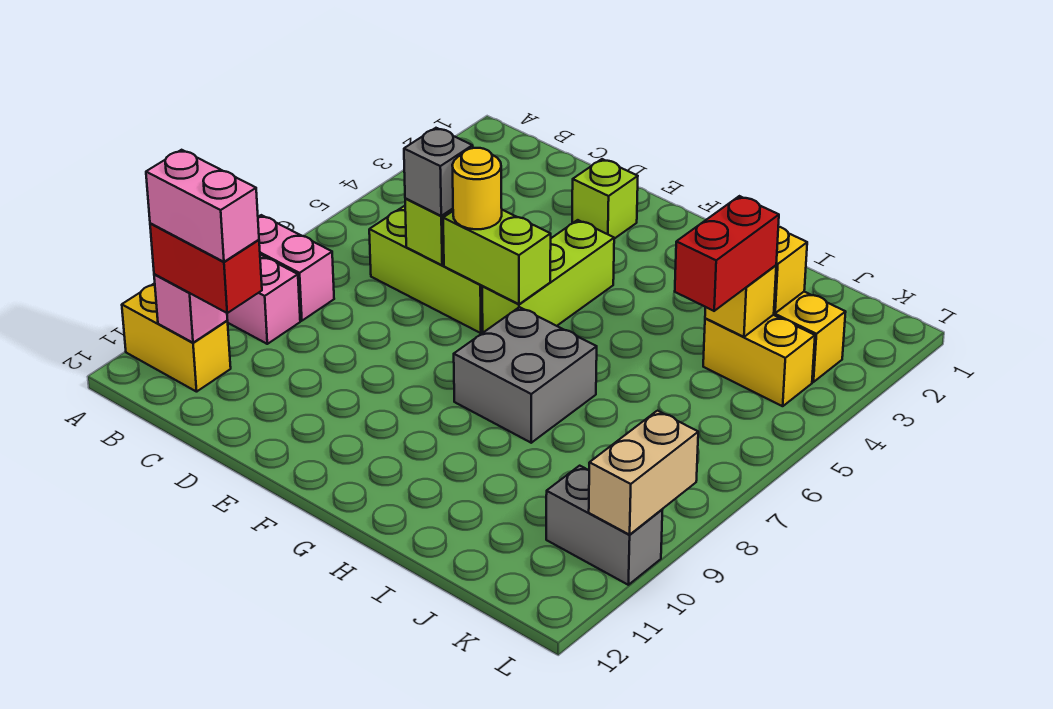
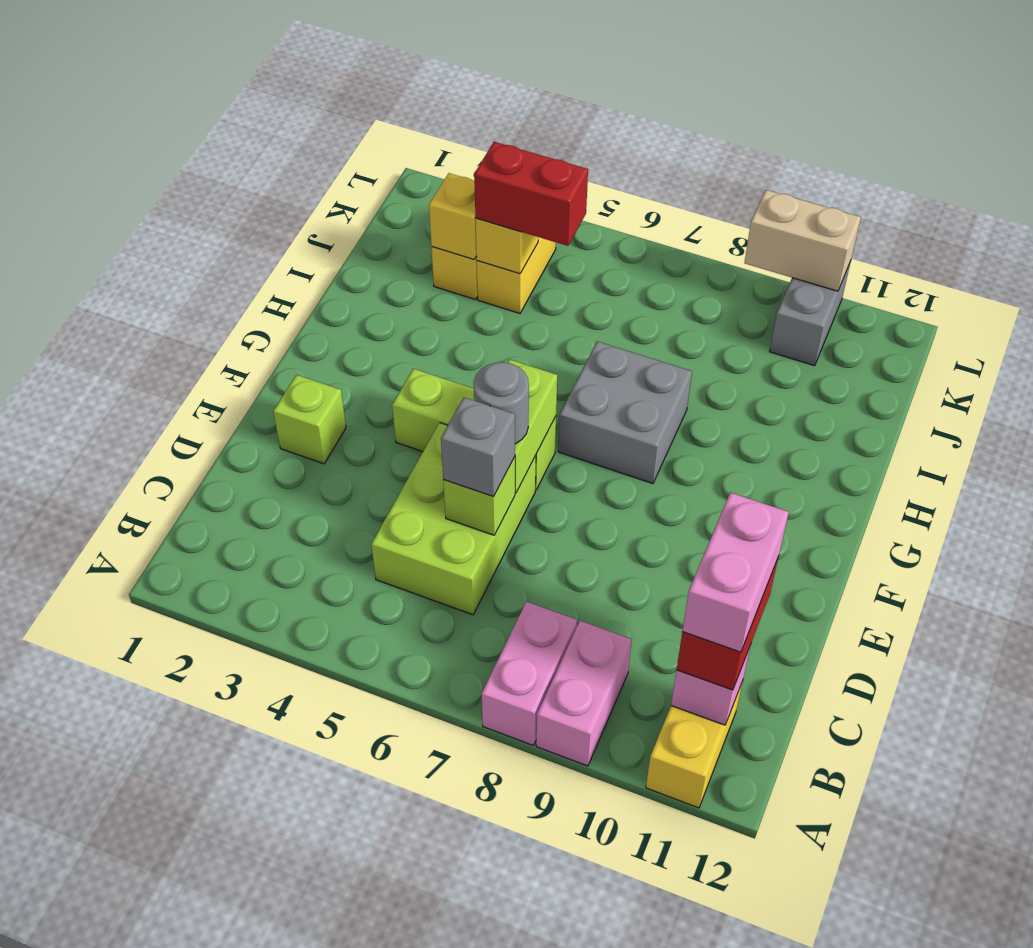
yellow round brick E6 level 3 -> grey round brick E6 level 3

